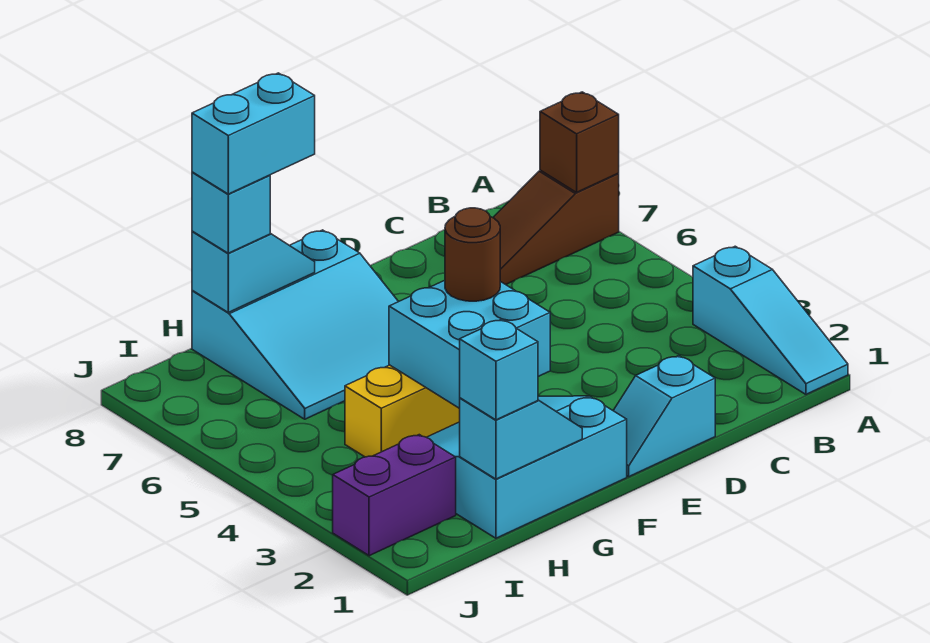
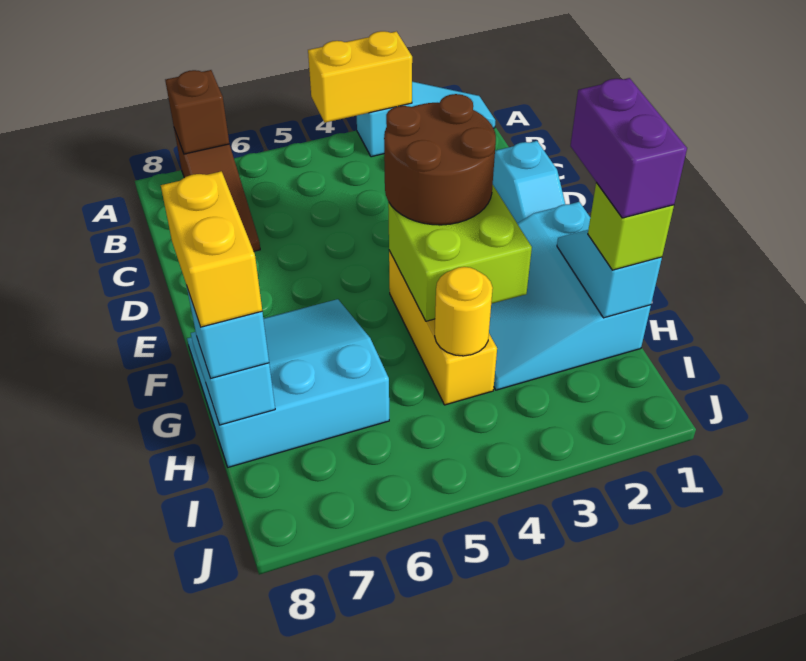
none -> yellow brick A3:A4 level 2
cyan brick F3:G4 level 2 -> lime brick F3:G4 level 2
brown round brick F4 level 3 -> brown round brick E3:F4 level 3
cyan slope F6:H8 level 1 top 8 -> cyan slope F6:H8 level 1 top H
cyan brick G8:H8 level 4 -> yellow brick G8:H8 level 4
cyan brick H1 level 3 -> lime brick H1 level 3
none -> yellow round brick H4 level 2
purple brick I2:J2 level 1 -> purple brick G1:H1 level 4

